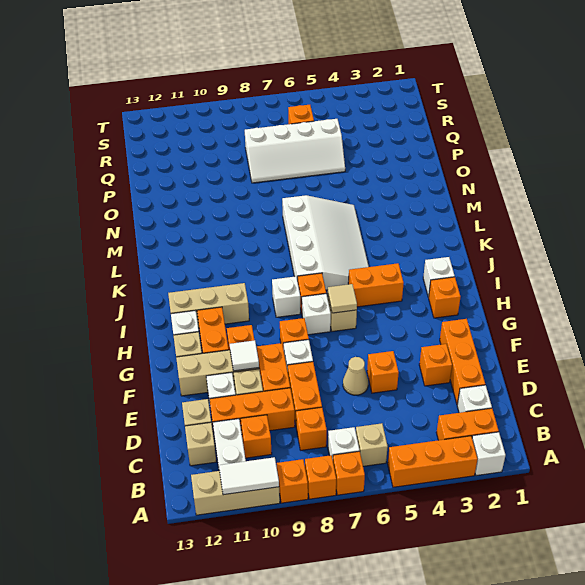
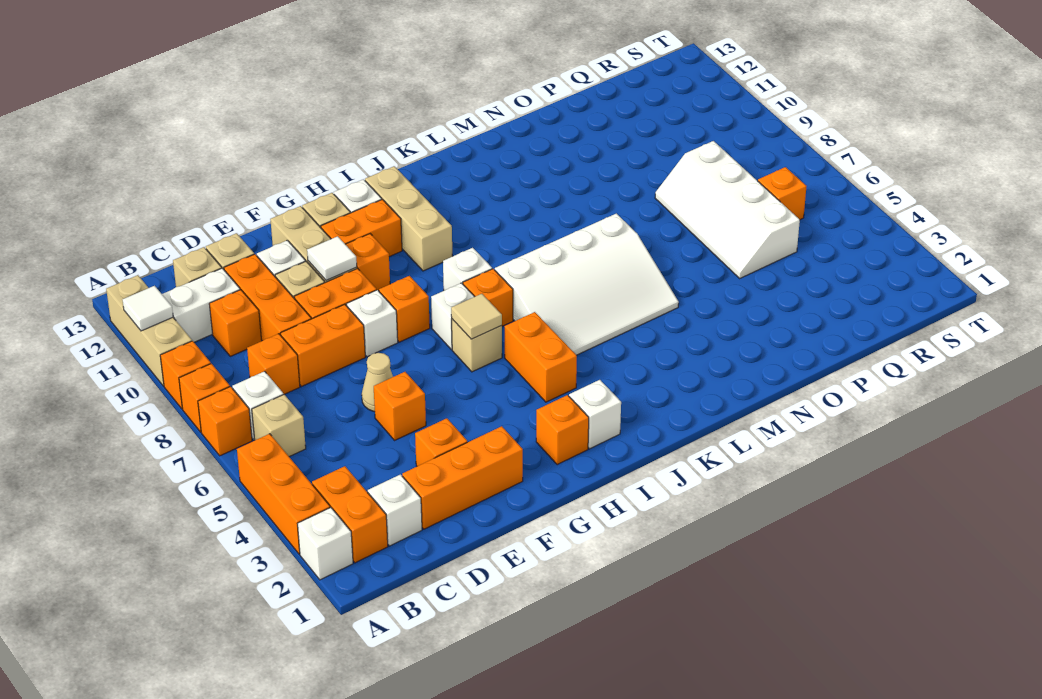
white tile A10:A11 level 2 -> white tile A11 level 2

